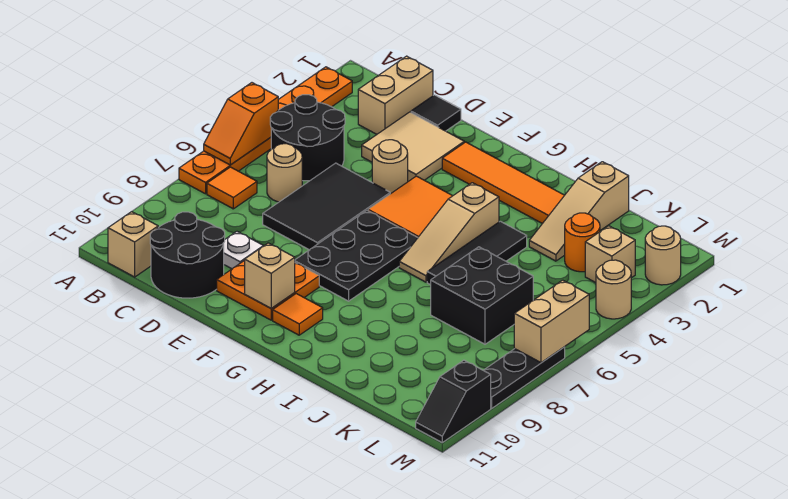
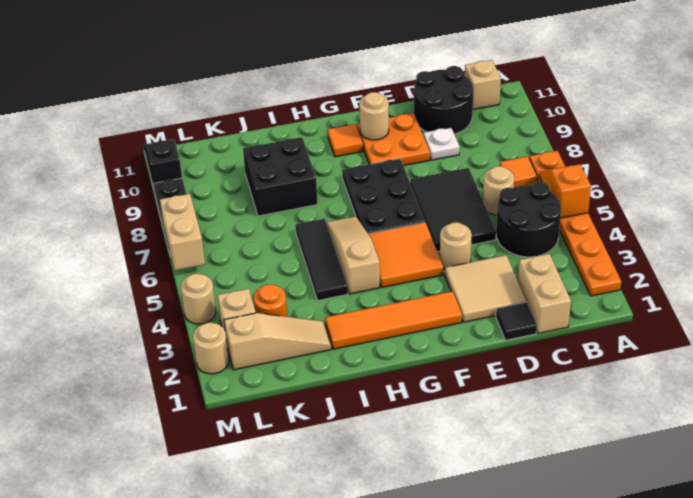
tan brick F10 level 2 -> tan round brick F10 level 2
tan slope J1:J3 level 1 top 1 -> tan slope J2:L2 level 1 top L
black brick J6:K7 level 1 -> black brick I8:J9 level 1

